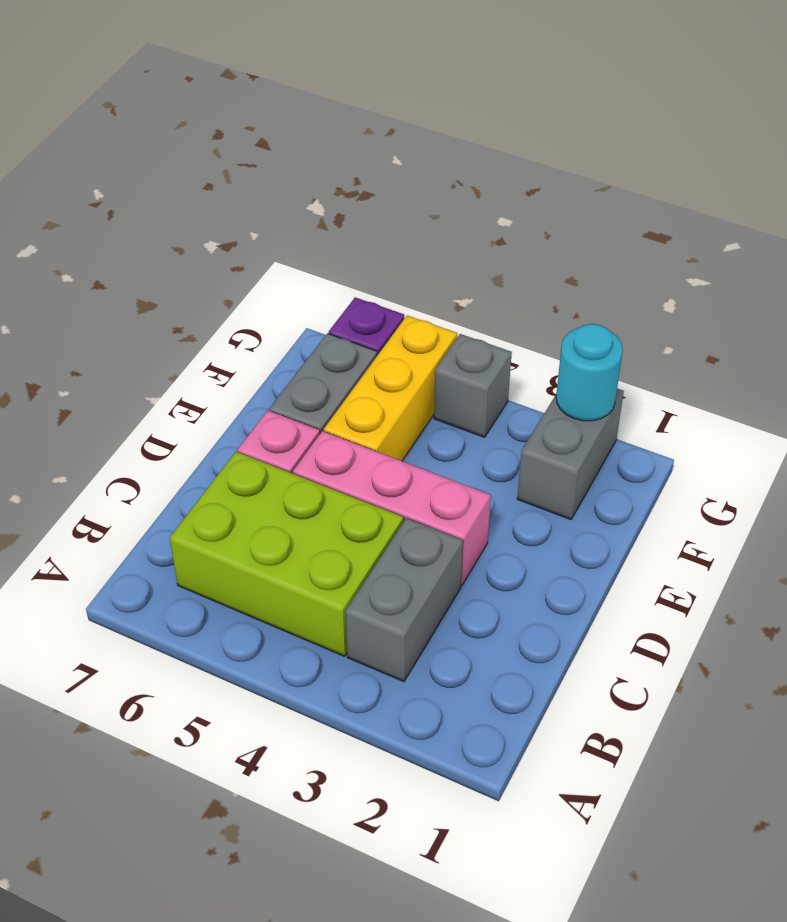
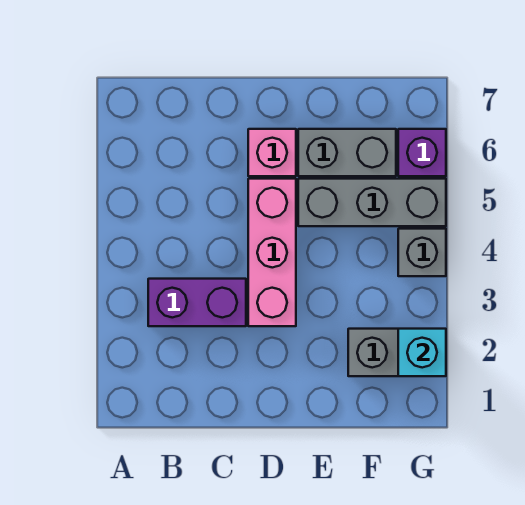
grey brick B3:C3 level 1 -> purple brick B3:C3 level 1
lime brick B4:C6 level 1 -> none
yellow brick E5:G5 level 1 -> grey brick E5:G5 level 1
cyan round brick G2 level 2 -> cyan brick G2 level 2

